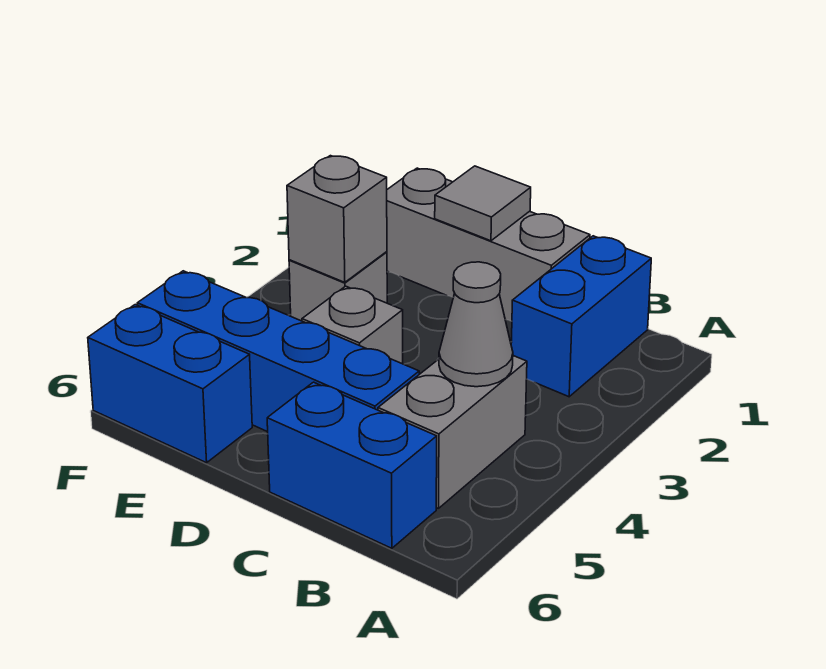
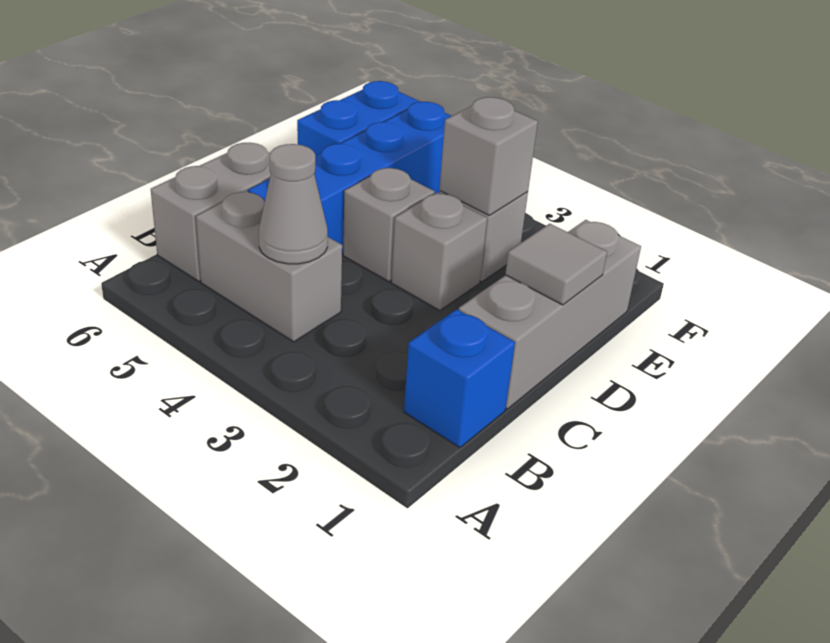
blue brick B1:B2 level 1 -> blue brick B1 level 1
blue brick B6:C6 level 1 -> grey brick B6:C6 level 1
none -> grey brick D3 level 1

